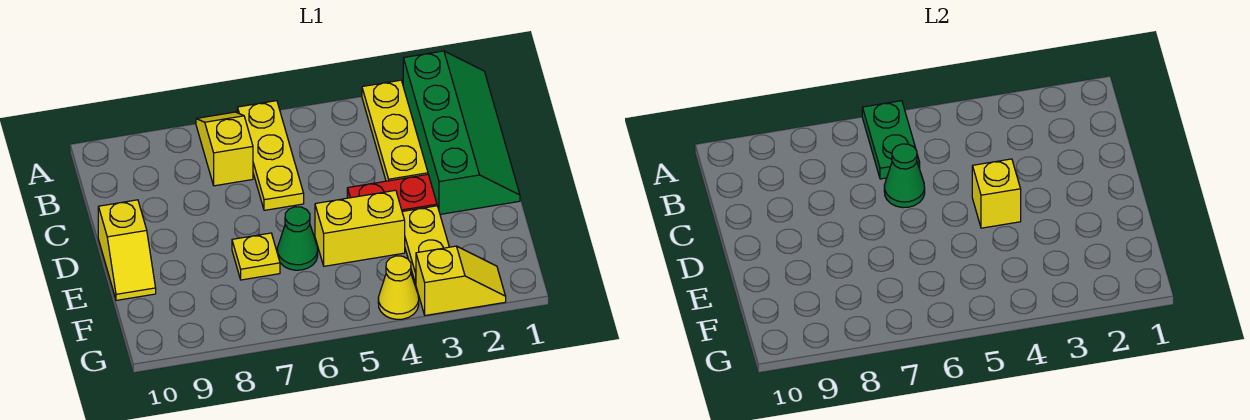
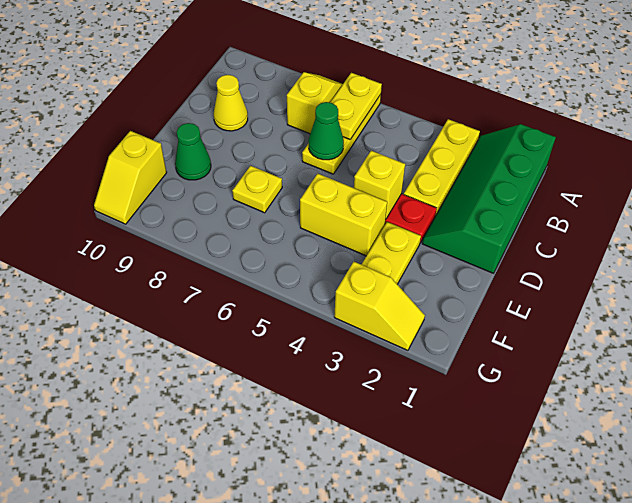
green slope A1:D2 level 1 top 2 -> green slope A1:D2 level 1 top 1
green plate A6:B6 level 2 -> yellow plate A6:B6 level 2
yellow slope D10:E10 level 1 top D -> yellow slope F10:G10 level 1 top F
green cone E6 level 1 -> green cone E9 level 1
yellow cone G4 level 1 -> yellow cone C9 level 1

